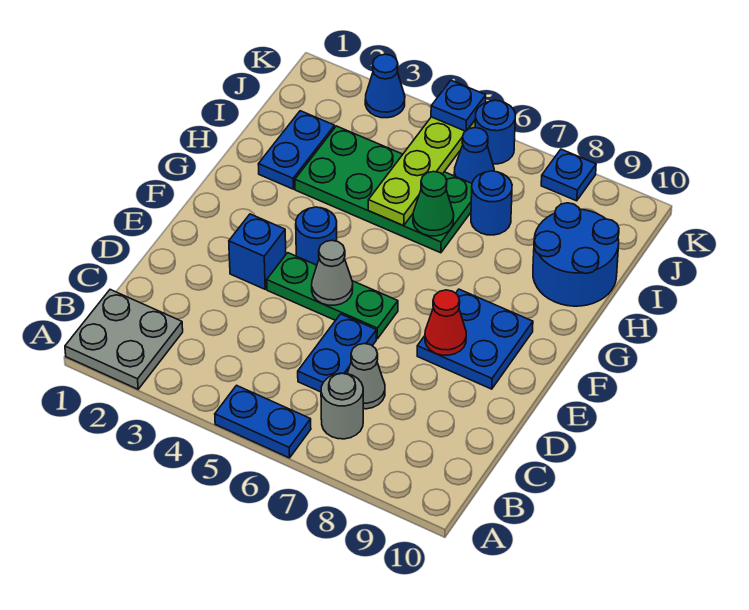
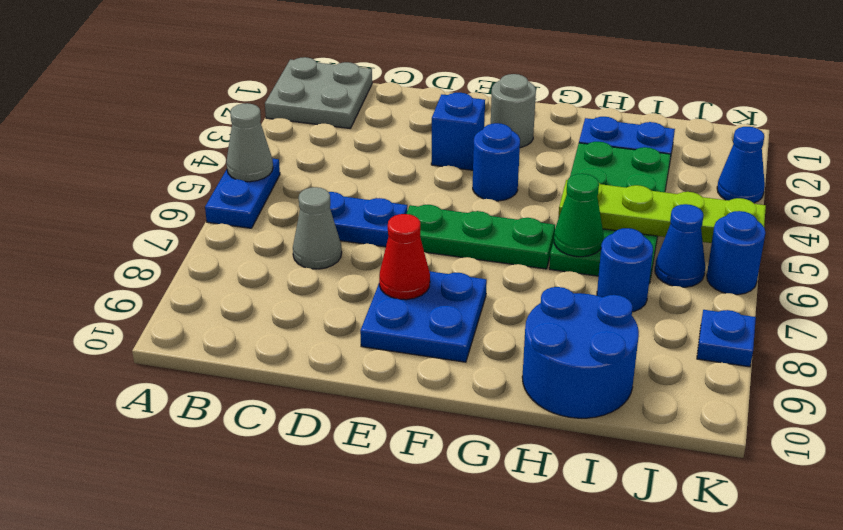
grey round brick B7 level 1 -> grey round brick F2 level 1
green plate E4:E6 level 1 -> green plate E6:G6 level 1
grey cone E5 level 2 -> grey cone A5 level 2
blue plate K5 level 3 -> none

